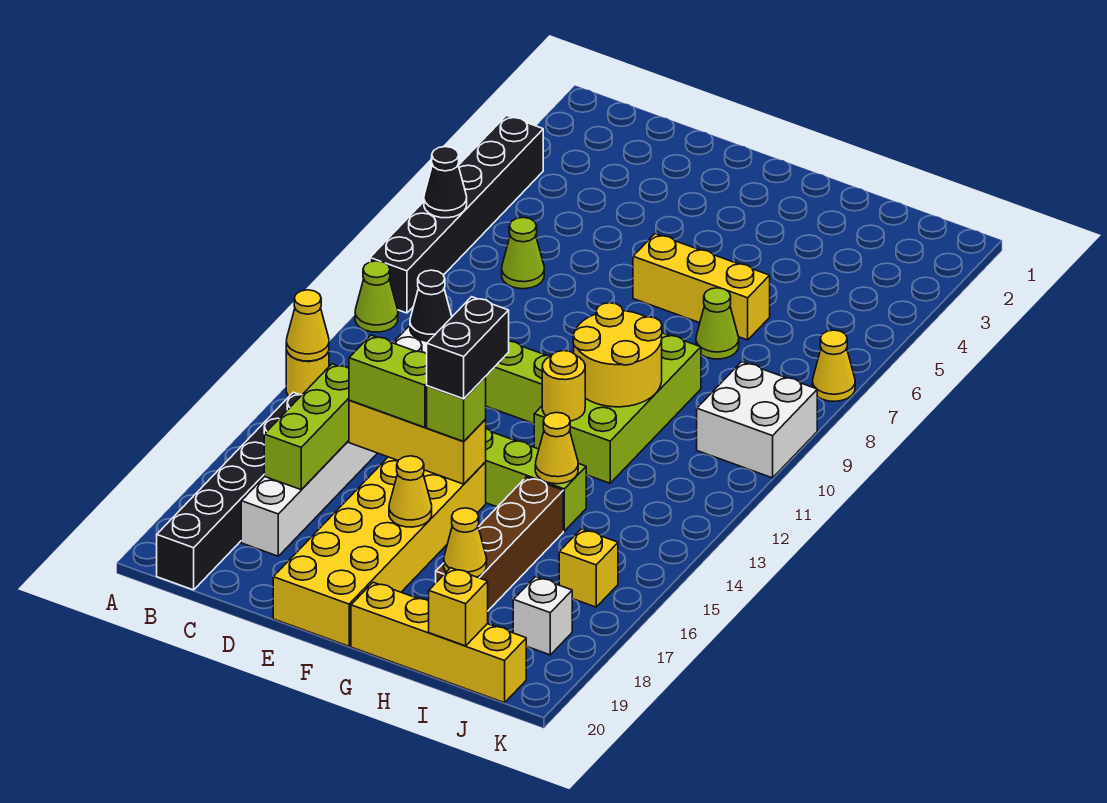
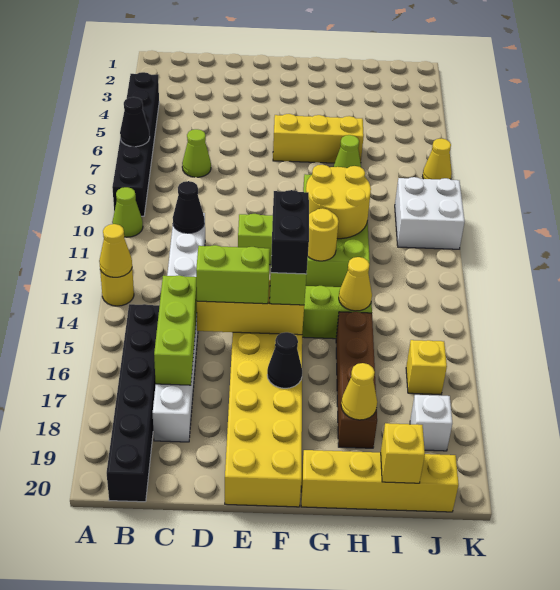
yellow cone F17 level 2 -> black cone F17 level 2

